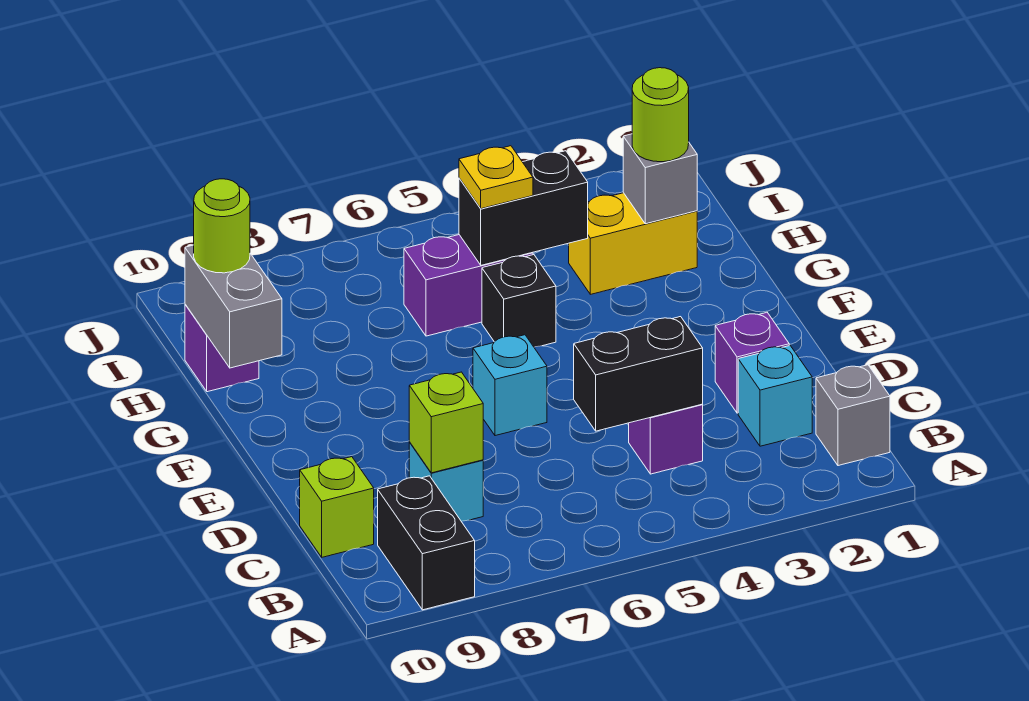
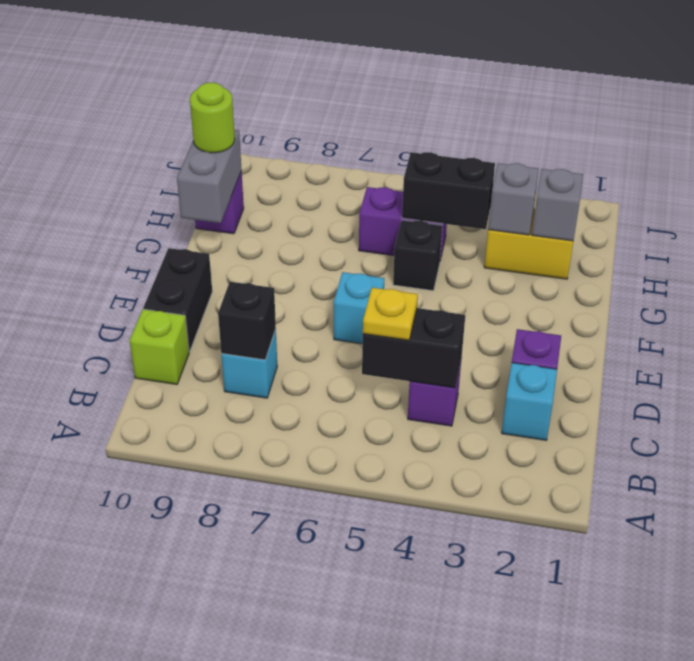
black brick A9:B9 level 1 -> black brick D10:E10 level 1
grey brick B1 level 1 -> grey brick H3 level 2
lime brick C8 level 2 -> black brick C8 level 2
lime round brick H2 level 3 -> none
yellow plate H5 level 3 -> yellow plate C5 level 3

